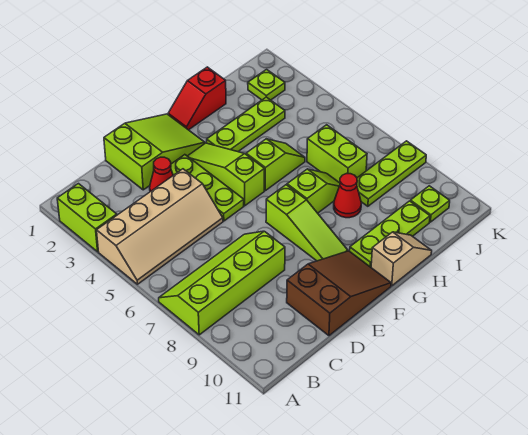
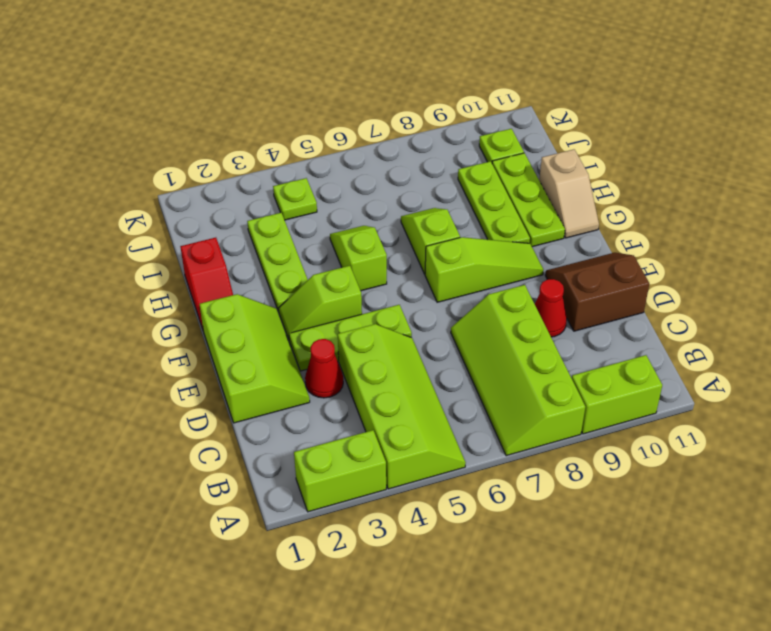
tan slope A4:D5 level 1 top 4 -> lime slope A4:D5 level 1 top 4
lime slope D1:F2 level 1 top D -> lime slope D1:F2 level 1 top 1
brown slope D10:F11 level 1 top D -> brown slope D10:E11 level 1 top D
lime slope F3:F5 level 1 top 5 -> lime slope F3:F4 level 1 top 4
tan slope G11:H11 level 1 top G -> tan slope G11:H11 level 1 top H
red cone H8 level 1 -> red cone D9 level 1
lime brick I6:I7 level 1 -> lime brick A9:A10 level 1
lime plate I8:K8 level 1 -> lime plate G9:I9 level 1
lime plate J2 level 1 -> lime plate J4 level 1

